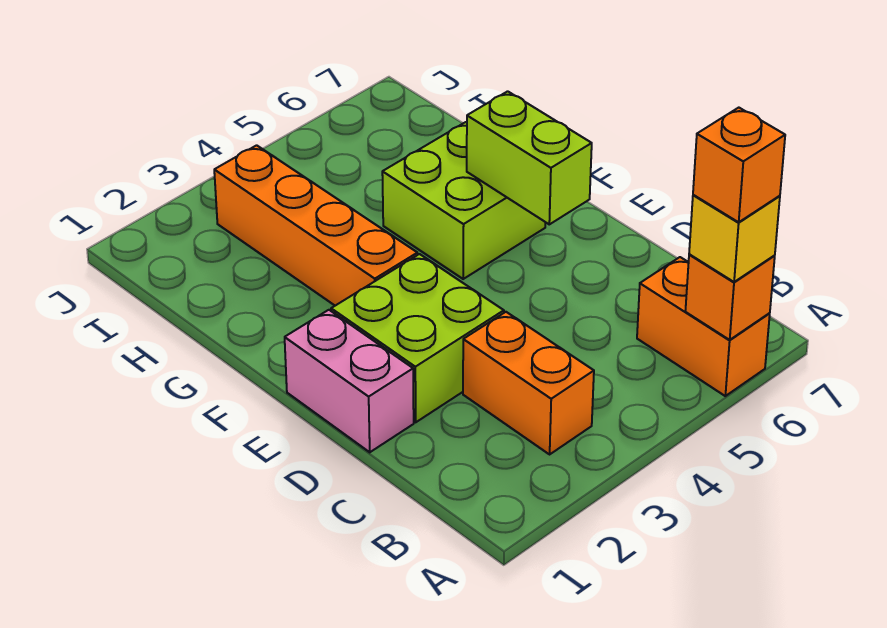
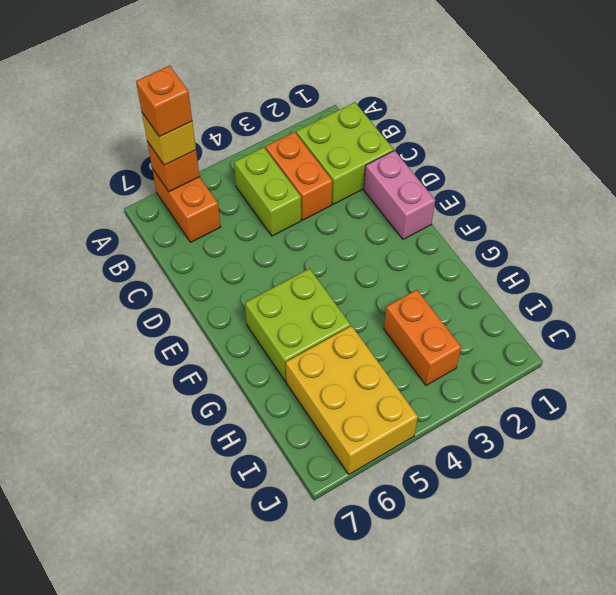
lime brick D2:E3 level 1 -> lime brick B1:C2 level 1
lime brick E6:F6 level 2 -> lime brick B4:C4 level 1
orange brick F3:I3 level 1 -> orange brick H3:I3 level 1
none -> yellow brick H5:J6 level 1

